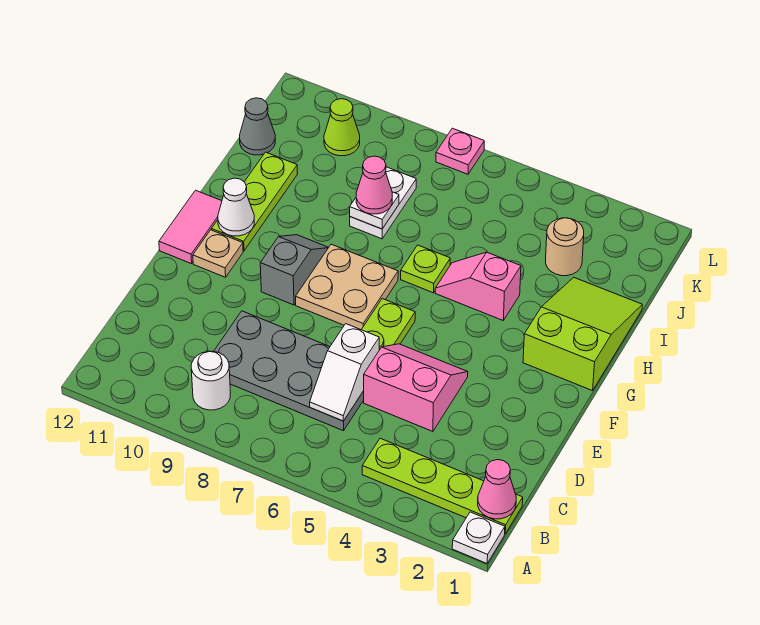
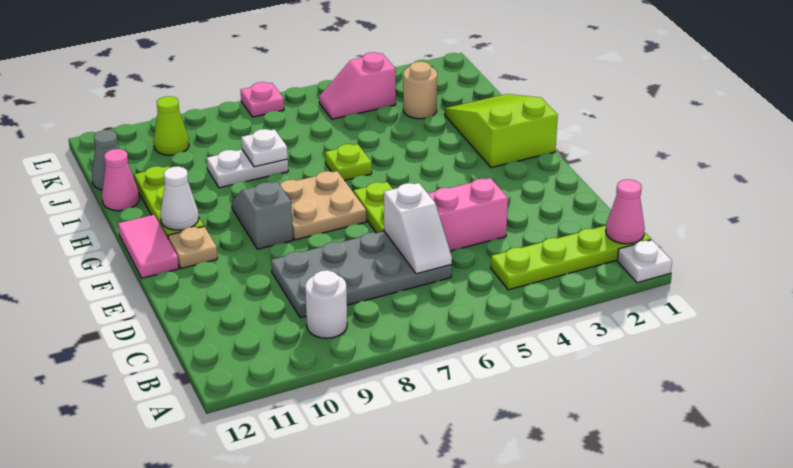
pink slope H4:H5 level 1 top 4 -> pink slope K4:K5 level 1 top 4
white plate I8:J8 level 1 -> white plate I8:I9 level 1
pink cone I8 level 3 -> pink cone I12 level 1

